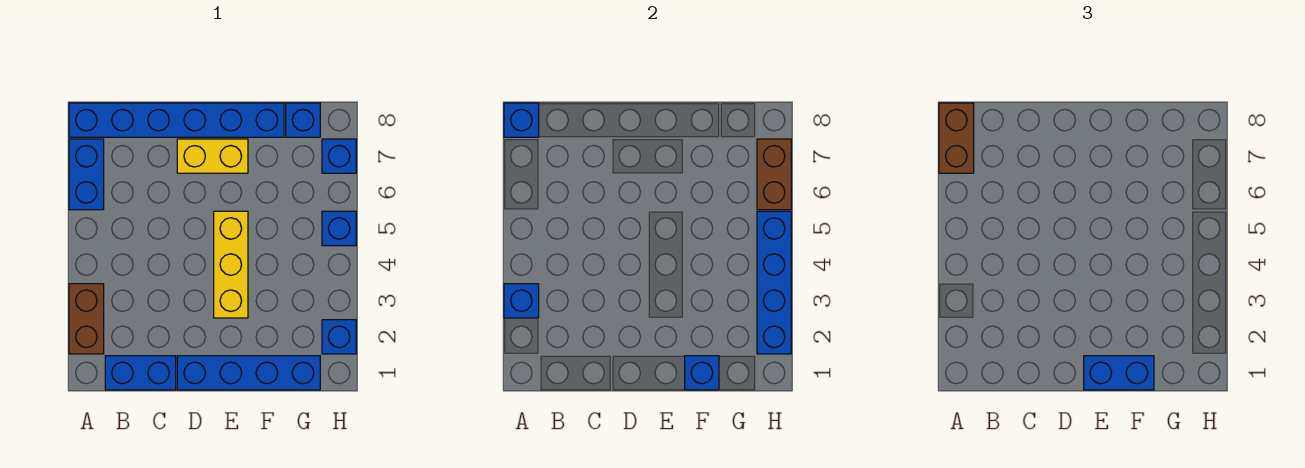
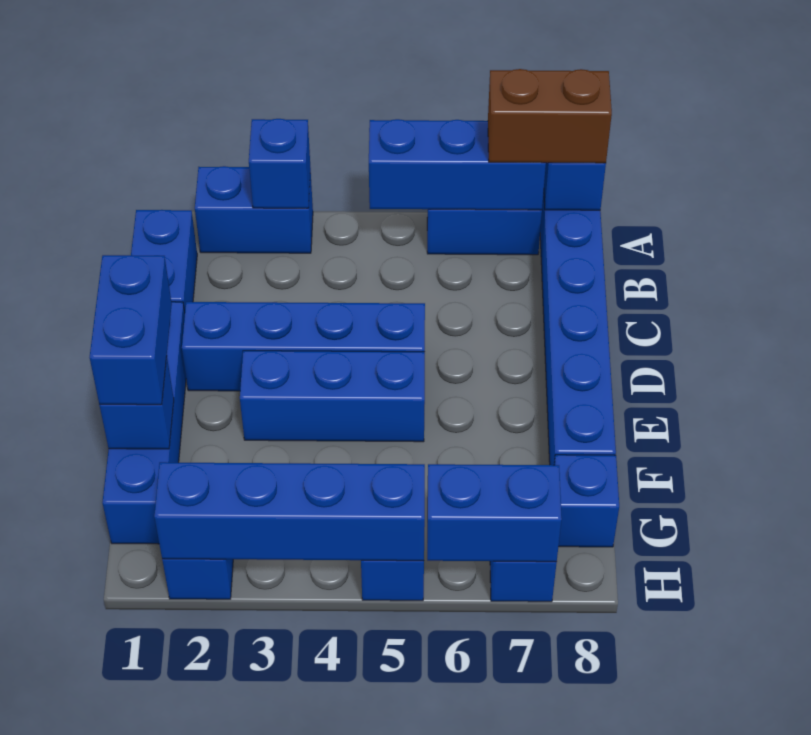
brown brick A2:A3 level 1 -> blue brick A2:A3 level 1
none -> blue brick A5:A7 level 2
none -> blue brick D2:D5 level 1
yellow brick D7:E7 level 1 -> none
yellow brick E3:E5 level 1 -> blue brick E3:E5 level 1
brown brick H6:H7 level 2 -> blue brick H6:H7 level 2

